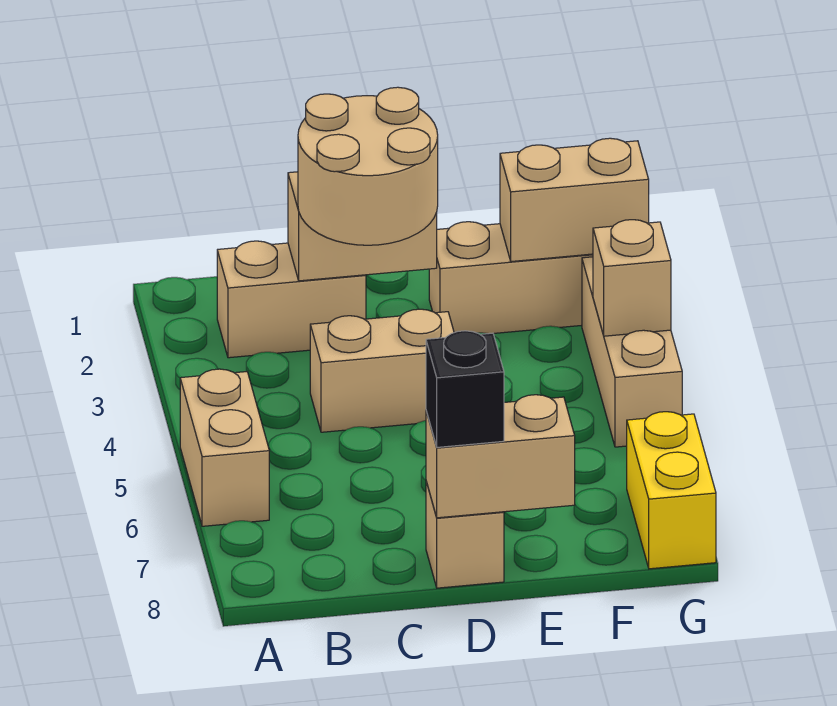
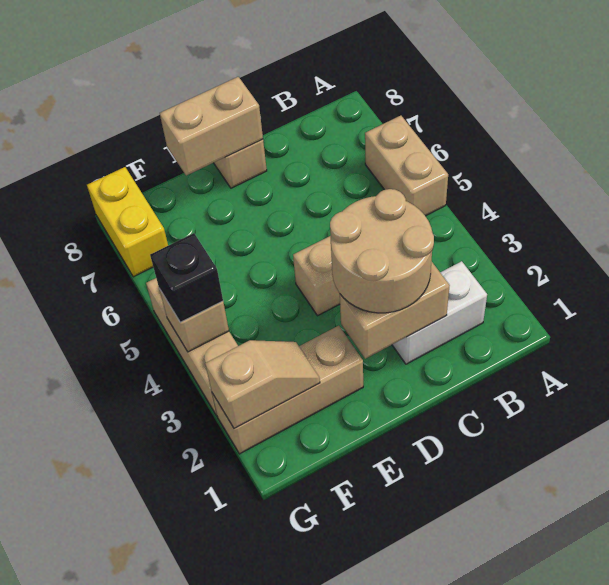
tan brick B2:C2 level 1 -> white brick B2:C2 level 1
black brick D8 level 3 -> black brick G4 level 3
tan brick F2:G2 level 2 -> tan slope F2:G2 level 2 top G

